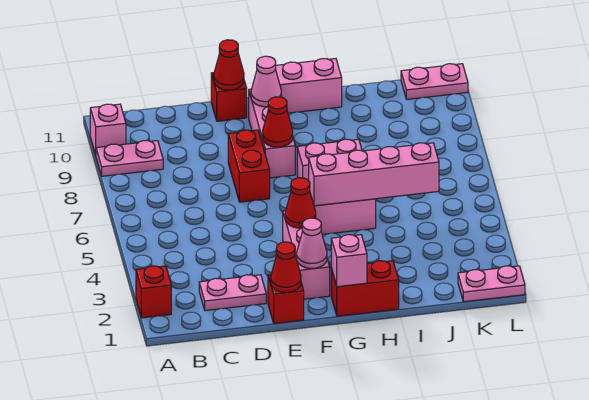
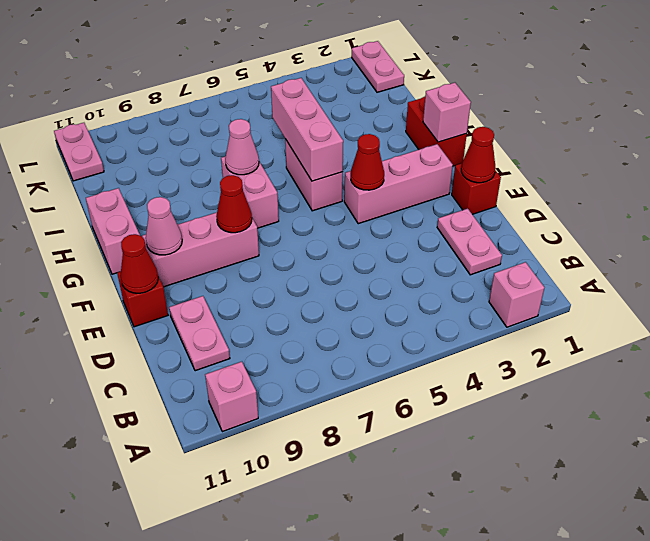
red brick A2 level 1 -> pink brick A2 level 1
pink plate A9:B9 level 1 -> pink plate C10:D10 level 1
red brick E7:E8 level 1 -> none
pink cone F2 level 2 -> pink cone H7 level 2
pink brick G5:J5 level 2 -> pink brick G5:I5 level 2

